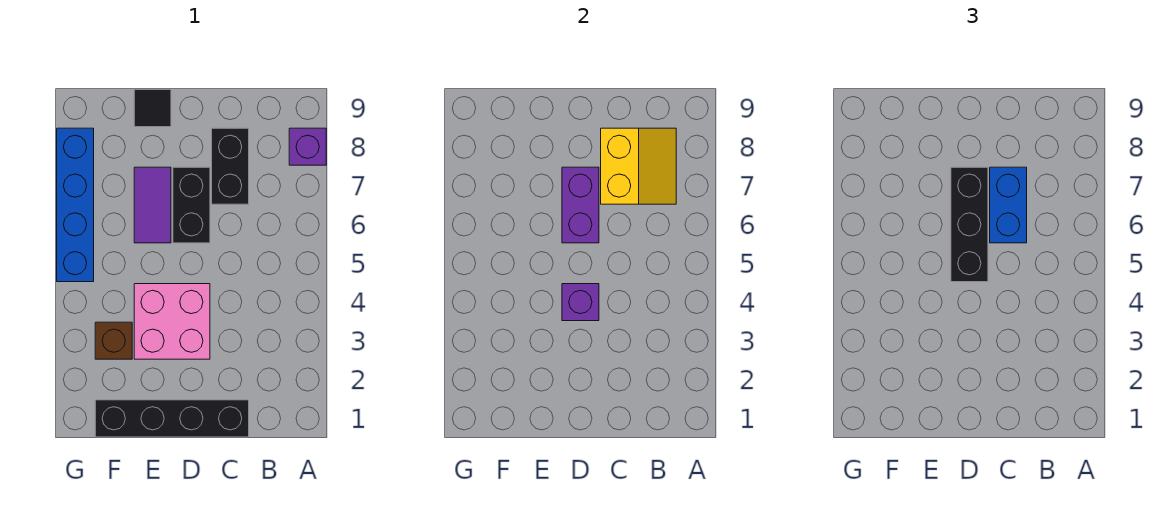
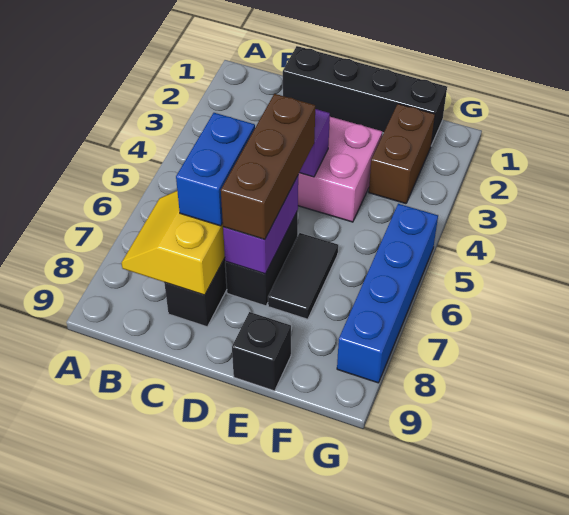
purple brick A8 level 1 -> none
black brick D5:D7 level 3 -> brown brick D5:D7 level 3
purple tile E6:E7 level 1 -> black tile E6:E7 level 1
black tile E9 level 1 -> black brick E9 level 1
brown brick F3 level 1 -> brown brick F2:F3 level 1

